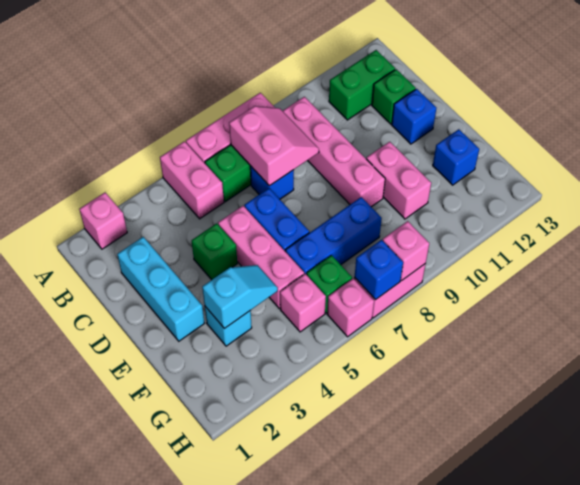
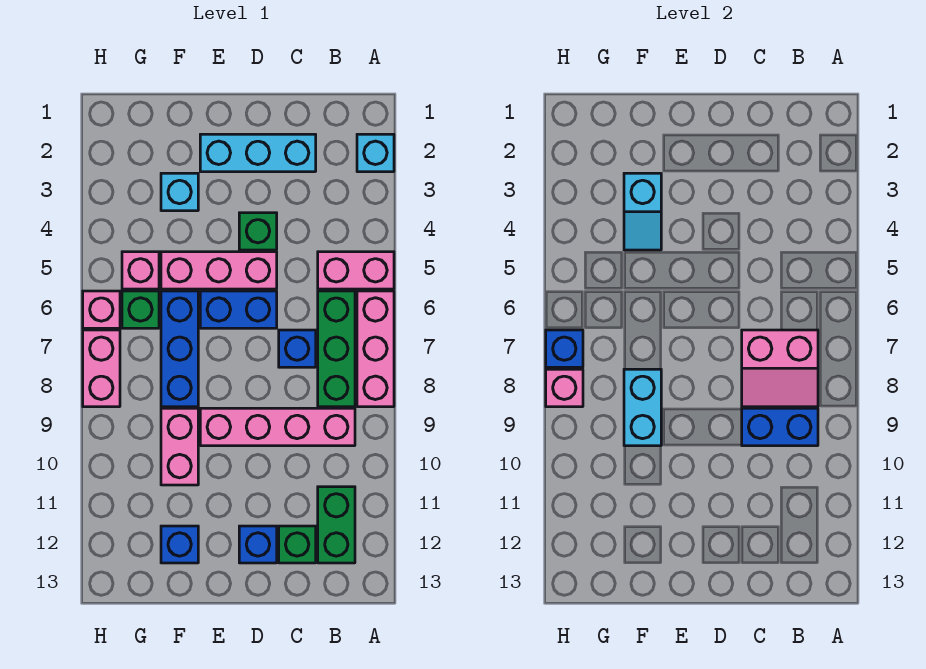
pink brick A2 level 1 -> cyan brick A2 level 1
none -> blue brick B9:C9 level 2
pink brick E10:F10 level 1 -> pink brick F9:F10 level 1
none -> cyan brick F8:F9 level 2

